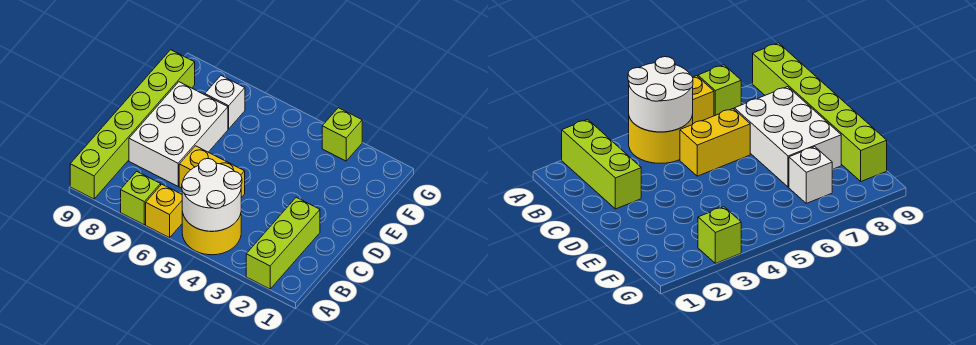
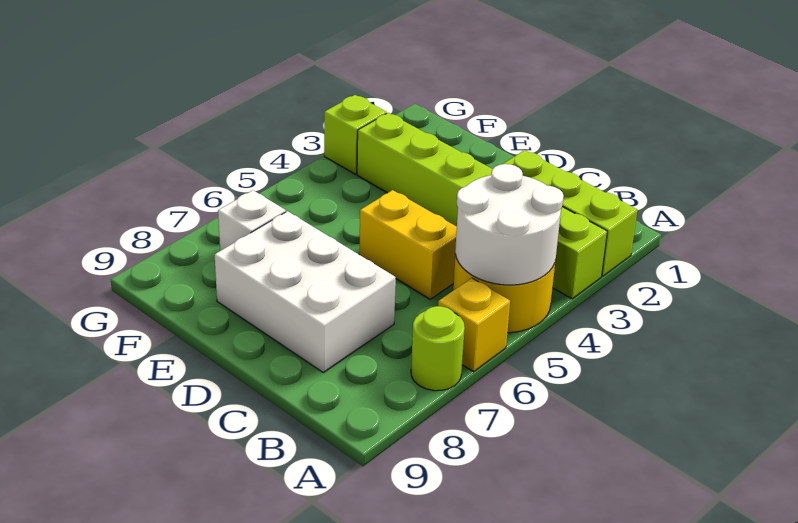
lime brick A7 level 1 -> lime round brick A7 level 1
lime brick A9:F9 level 1 -> lime brick A3:F3 level 1
yellow brick C5:C6 level 1 -> yellow brick C5:D5 level 1

